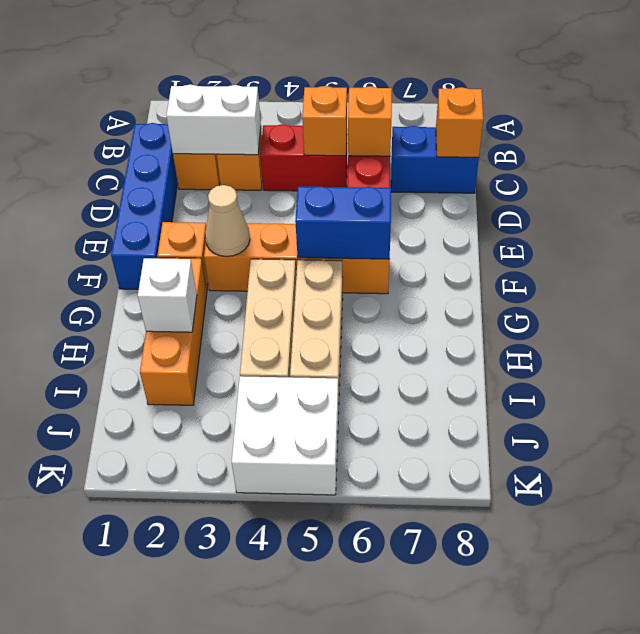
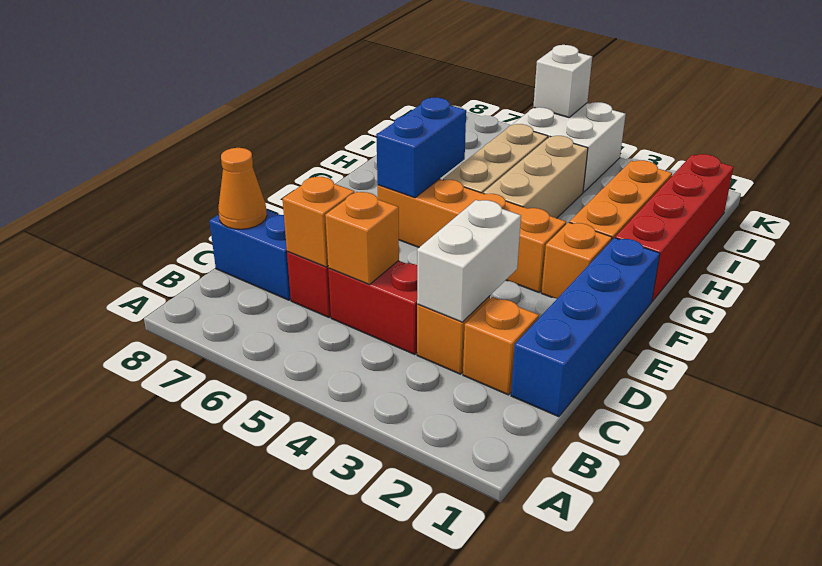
white brick C2:C3 level 2 -> white brick C3:D3 level 2
orange brick C8 level 2 -> orange cone C8 level 2
tan cone F3 level 2 -> none
blue brick F5:F6 level 2 -> blue brick F6:G6 level 2
none -> red brick G1:J1 level 1
white brick H2 level 2 -> white brick K5 level 2

